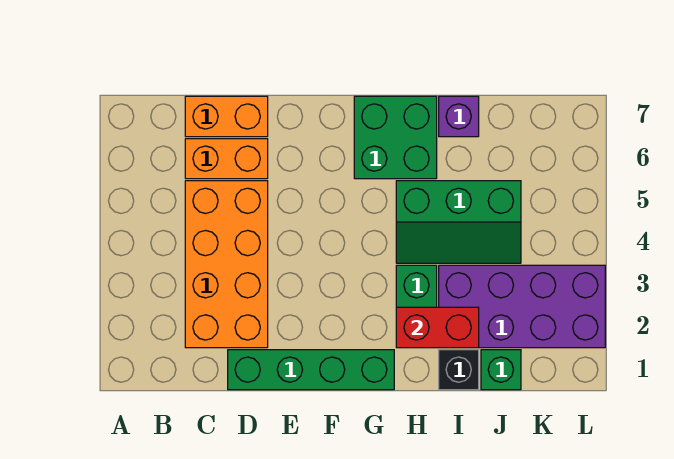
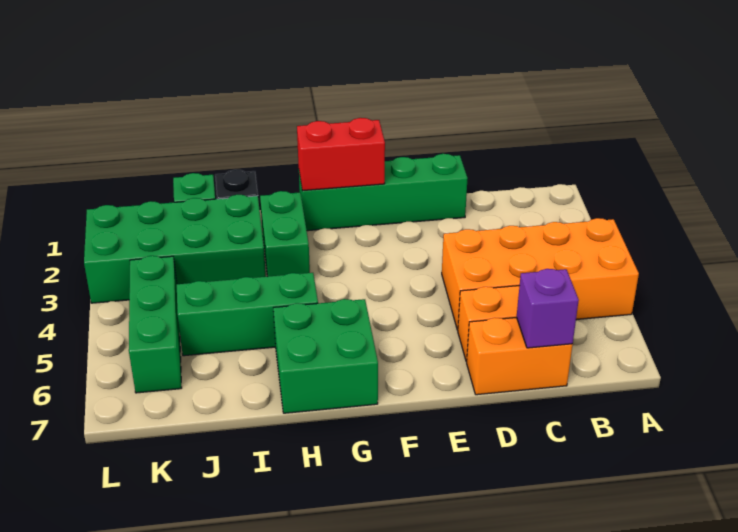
orange brick C2:D5 level 1 -> orange brick A4:D5 level 1
red brick H2:I2 level 2 -> red brick F1:G1 level 2
purple brick I2:L3 level 1 -> green brick I2:L3 level 1
purple brick I7 level 1 -> purple brick C7 level 2
none -> green brick K4:K6 level 1

